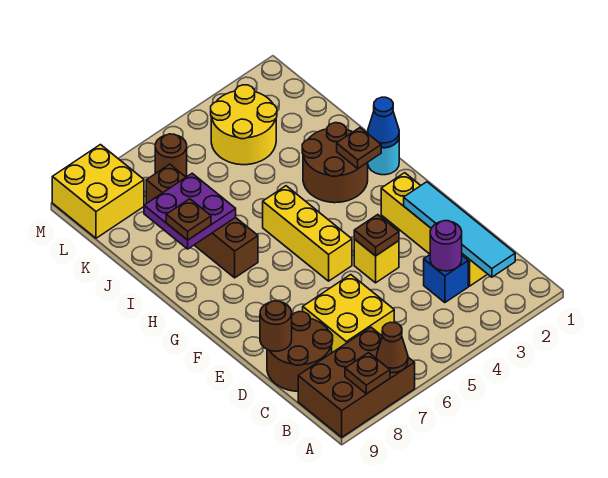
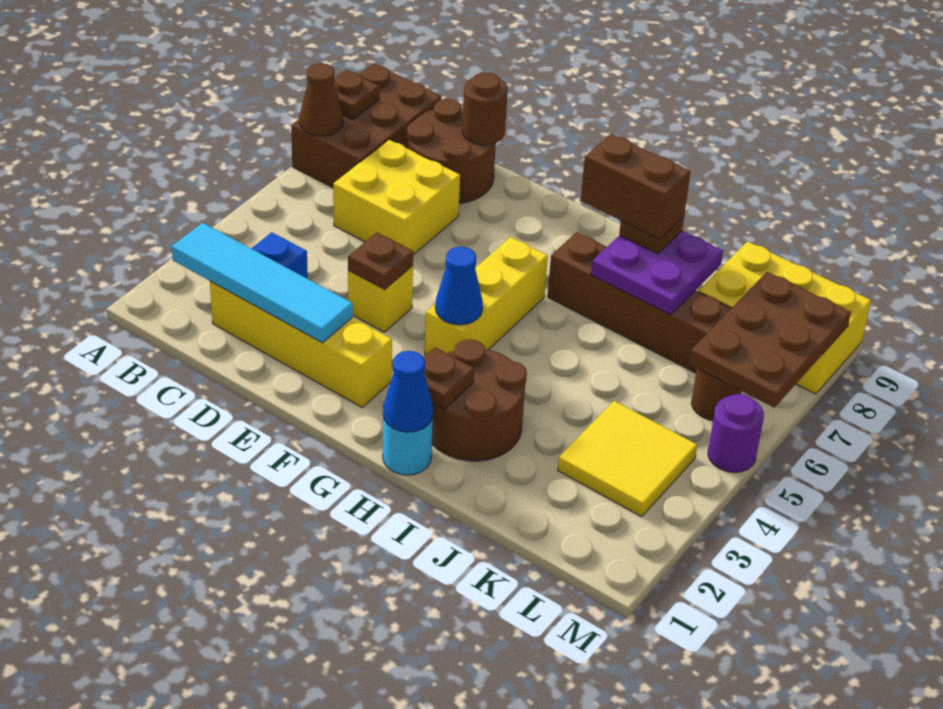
purple round brick C3 level 2 -> purple round brick M5 level 1
yellow brick F5:H5 level 1 -> yellow brick G4:G6 level 1
none -> blue cone G4 level 2
none -> brown brick H8:I8 level 4
yellow round brick K3:L4 level 1 -> yellow tile K3:L4 level 1
none -> brown plate L6:M8 level 2
yellow brick L8:M9 level 1 -> yellow brick K8:M9 level 1

